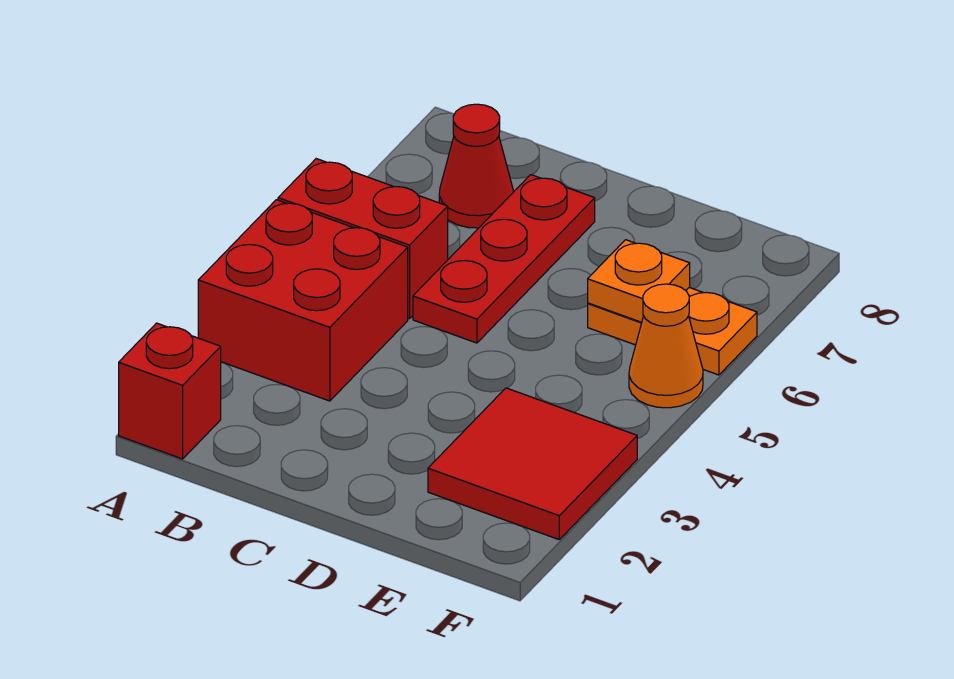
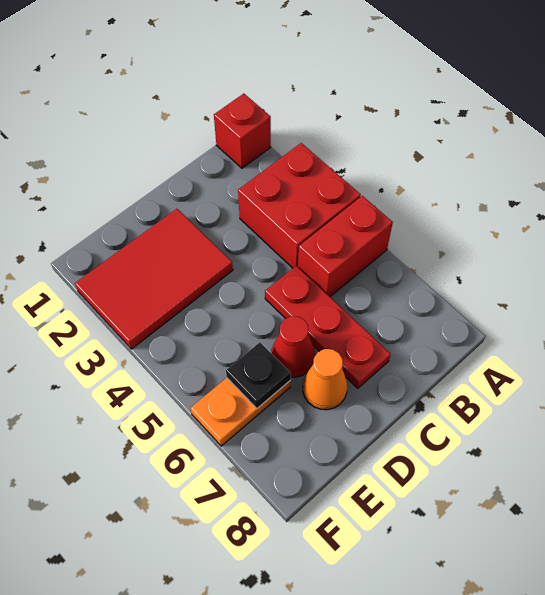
red cone B7 level 1 -> red cone D6 level 1
red tile E2:F3 level 1 -> red tile D2:F3 level 1
orange plate E6 level 2 -> black plate E6 level 2
orange cone F5 level 1 -> orange cone D7 level 1

